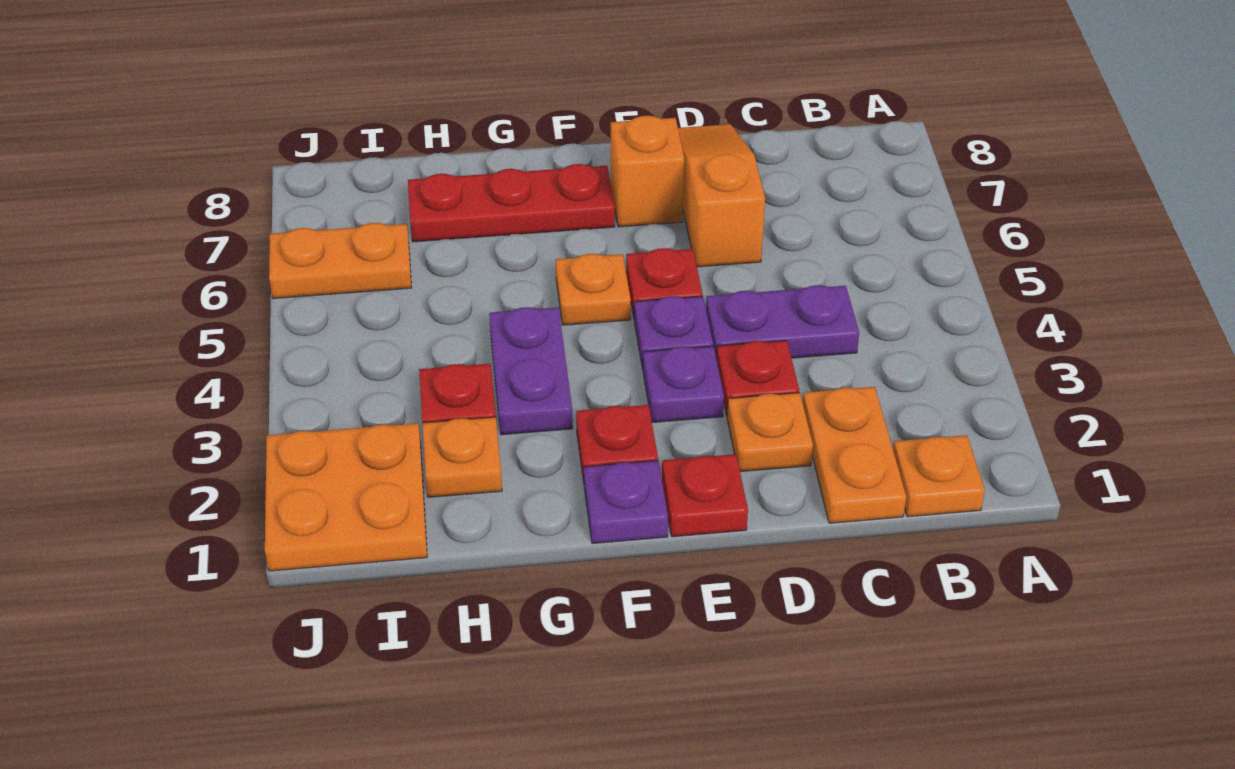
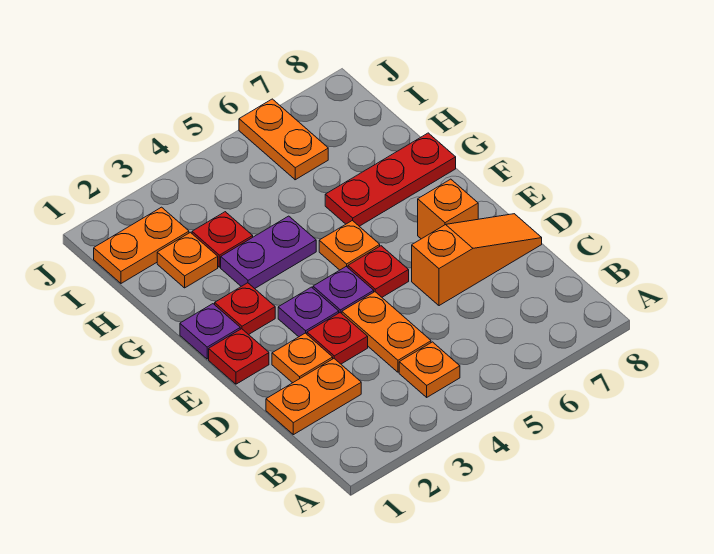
orange plate B1 level 1 -> orange plate B4 level 1
purple plate C4:D4 level 1 -> orange plate C4:D4 level 1
red plate F7:H7 level 1 -> red plate G6:G8 level 1
orange plate I1:J2 level 1 -> orange plate I1:I2 level 1

